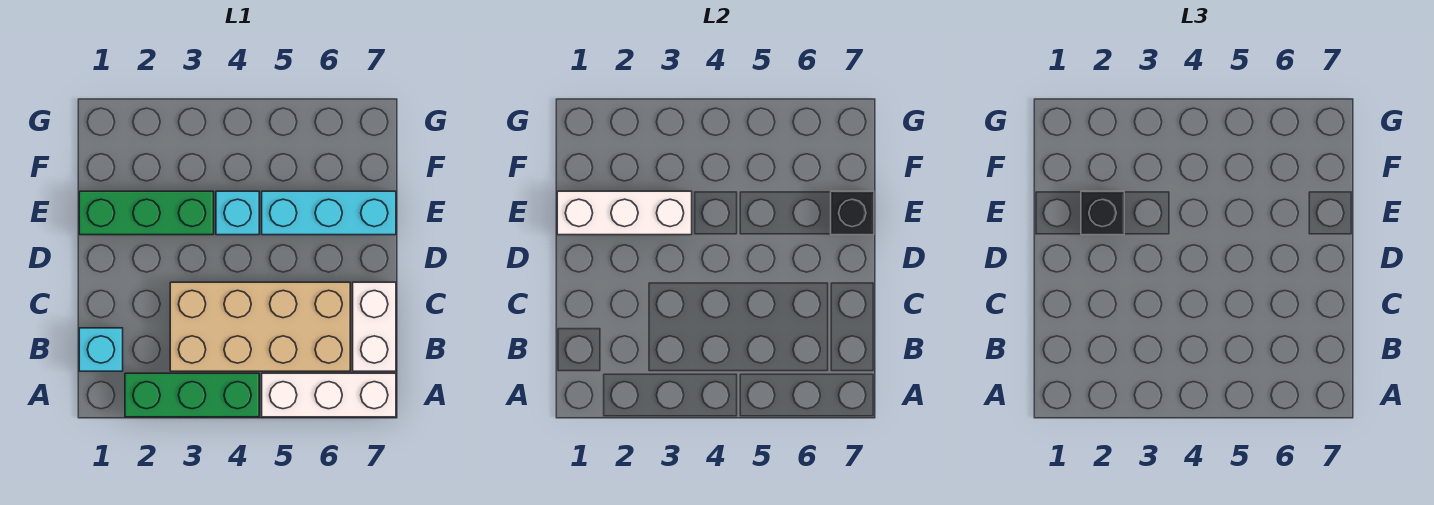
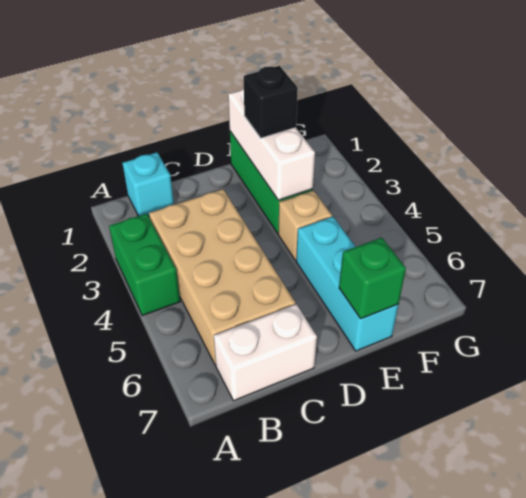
green brick A2:A4 level 1 -> green brick A3:A4 level 1
white brick A5:A7 level 1 -> none
cyan brick E4 level 1 -> tan brick E4 level 1
black brick E7 level 2 -> green brick E7 level 2

